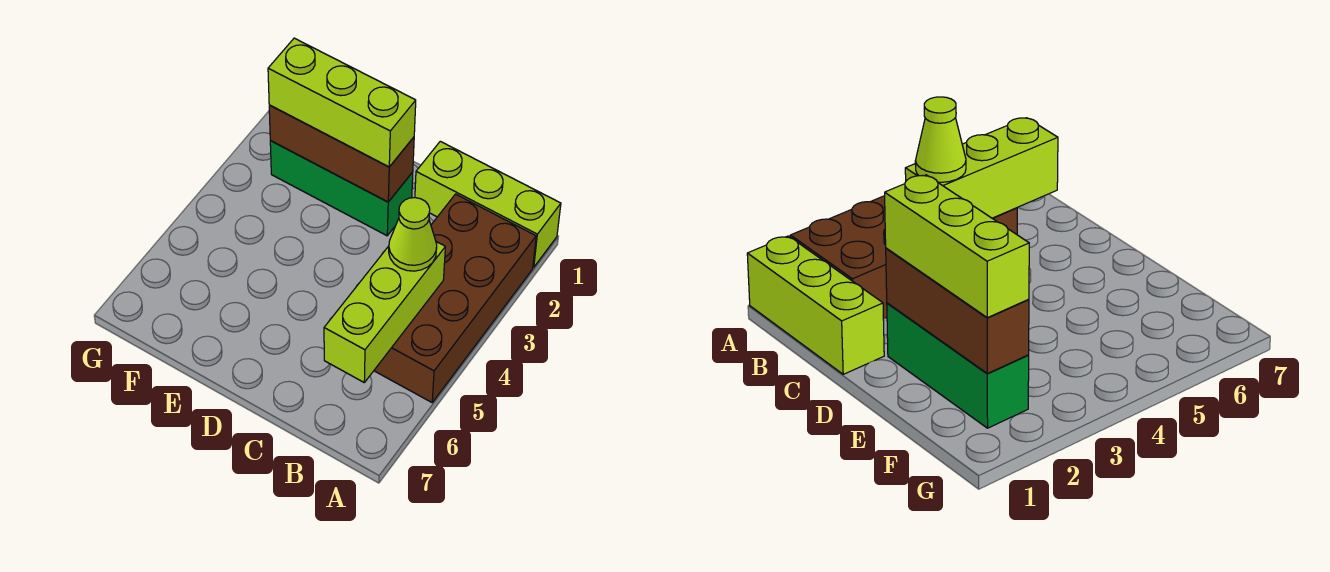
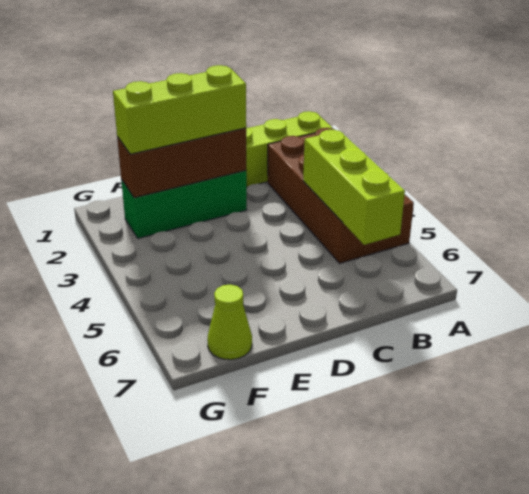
lime cone B4 level 3 -> lime cone F7 level 1

